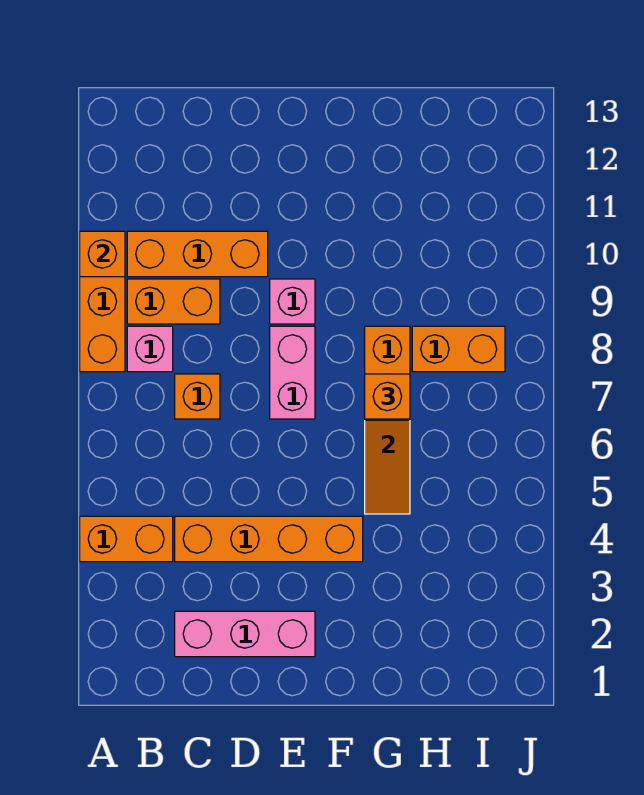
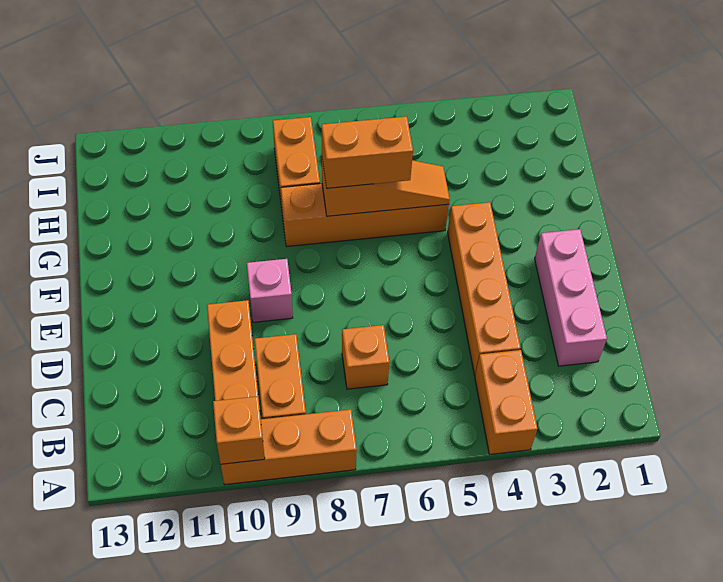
pink brick B8 level 1 -> none
pink brick E7:E8 level 1 -> none
orange brick G7 level 3 -> orange brick G6:G7 level 3

